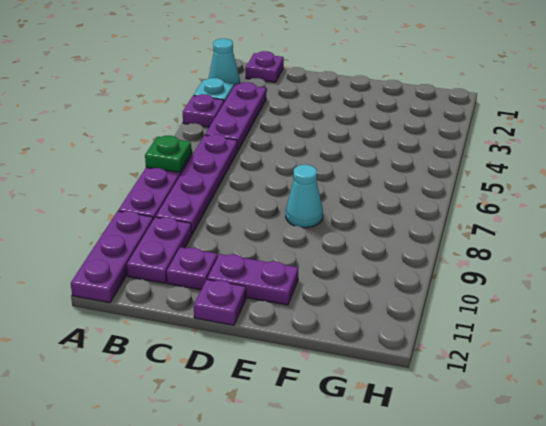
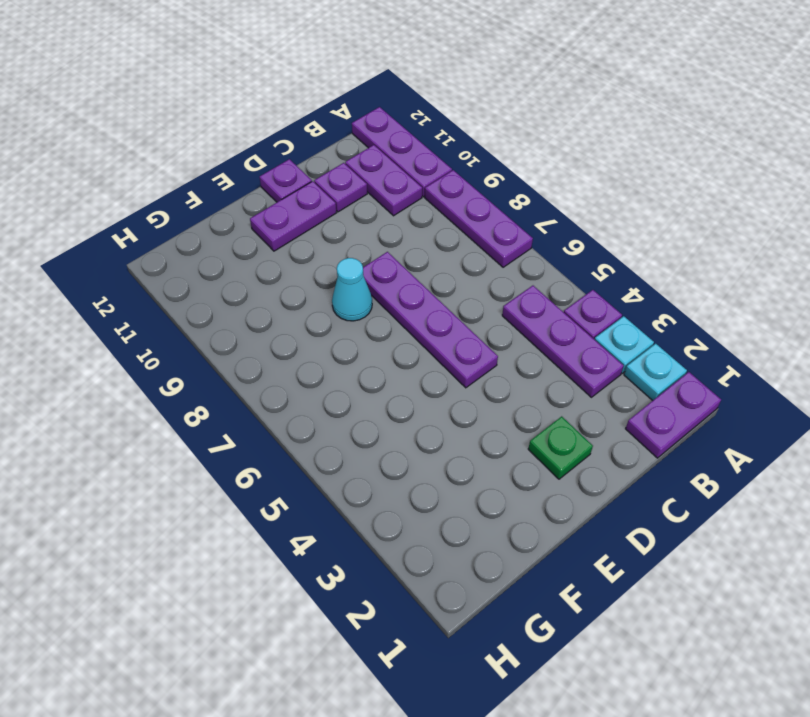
cyan cone A2 level 1 -> cyan plate A2 level 1
green plate A7 level 2 -> green plate D2 level 1
purple plate B1 level 1 -> purple plate A1:B1 level 1
purple plate B6:B9 level 1 -> purple plate D5:D8 level 1

